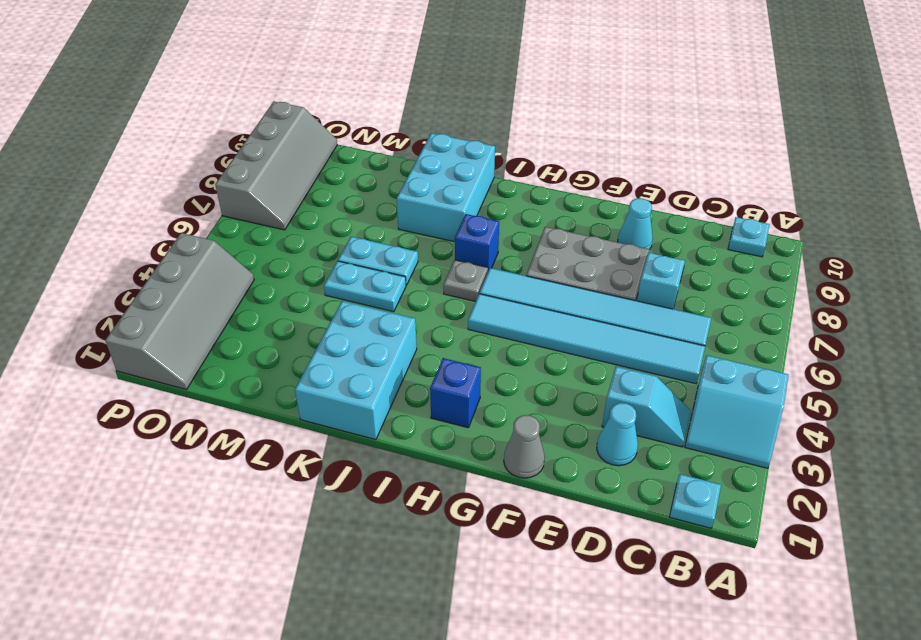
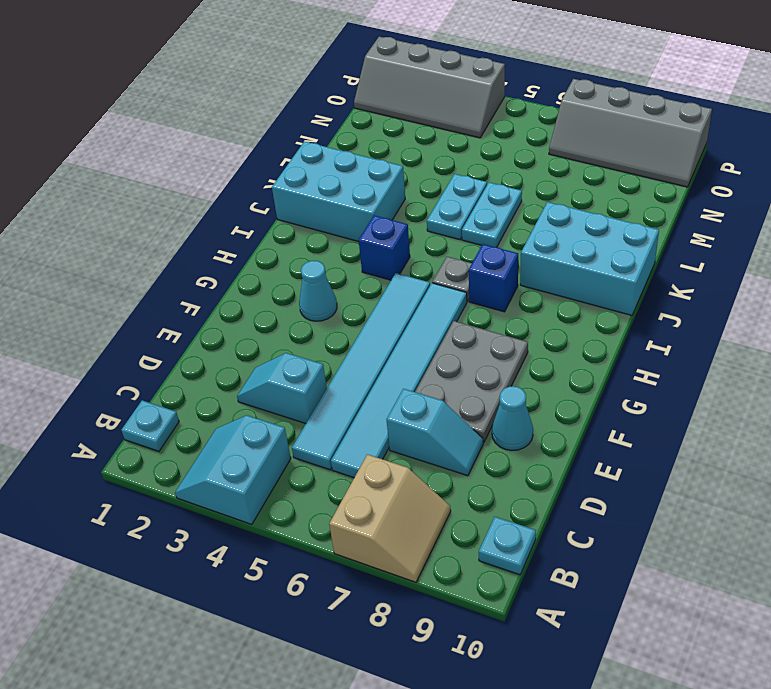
none -> tan slope A7:B8 level 1 top 7
cyan slope C3:D3 level 1 top D -> cyan slope D3:D4 level 1 top 4
cyan cone D2 level 1 -> cyan cone G3 level 1
grey cone F1 level 1 -> none
blue brick H2 level 1 -> blue brick I4 level 1

